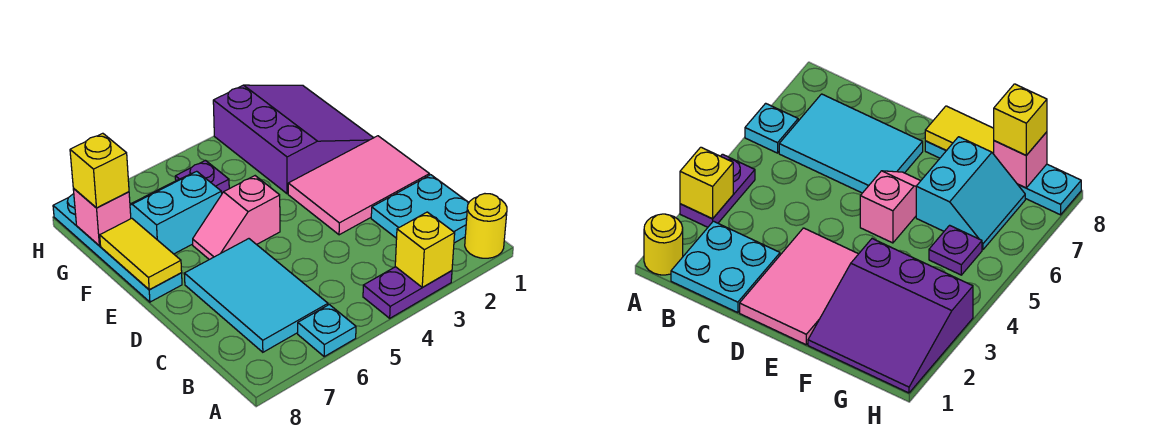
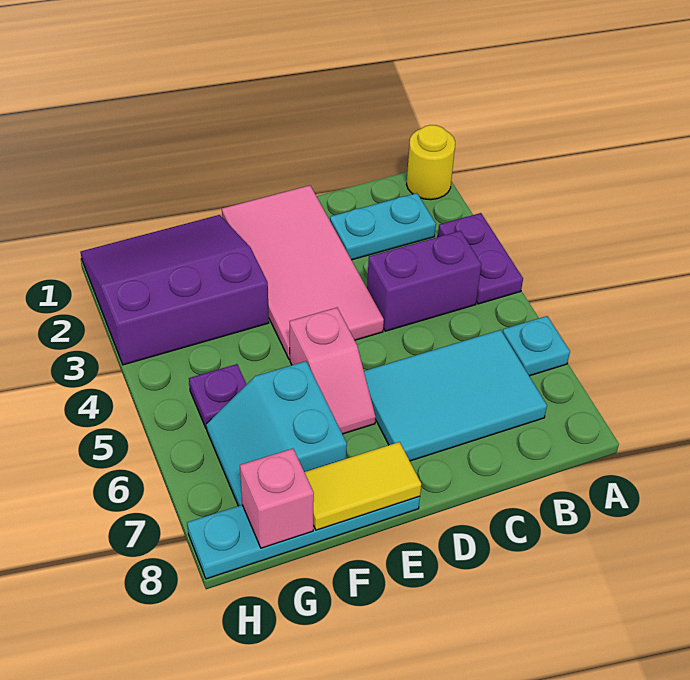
yellow brick A3 level 2 -> none
cyan plate B1:C2 level 1 -> cyan plate B2:C2 level 1
none -> purple brick B4:C4 level 1
pink tile D1:E3 level 1 -> pink tile D1:E4 level 1
yellow brick G8 level 3 -> none

